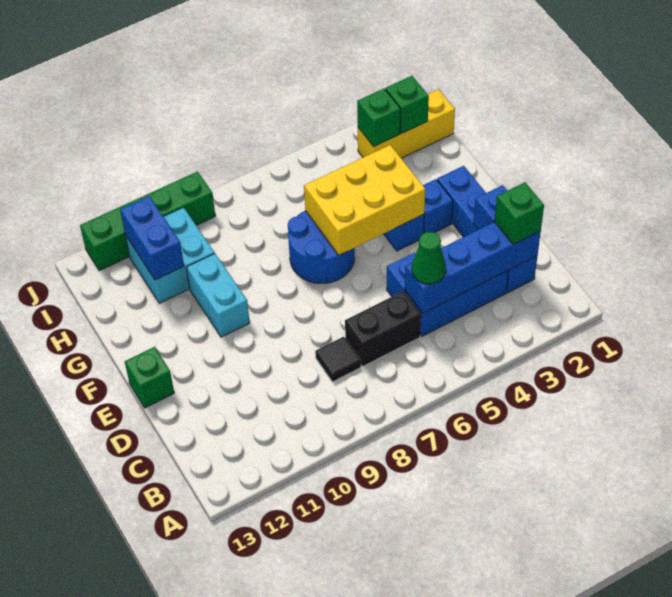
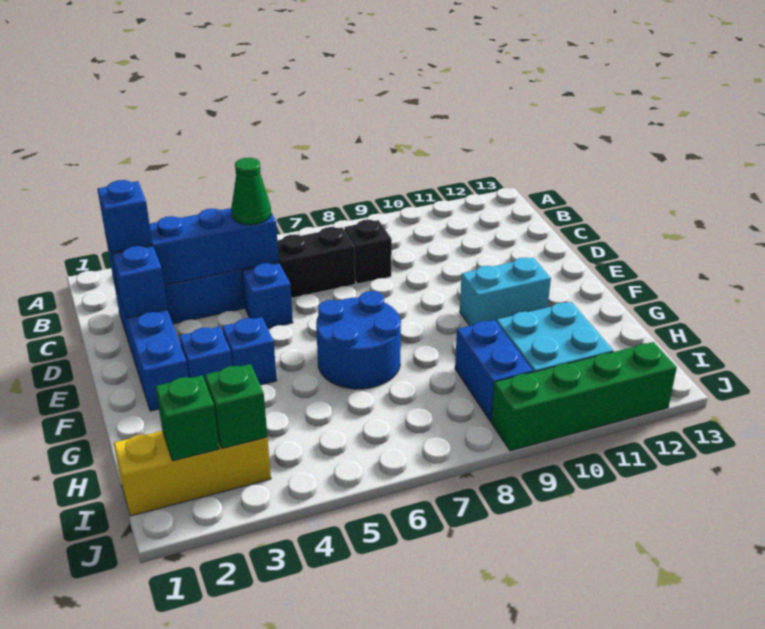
green brick C2 level 3 -> blue brick C2 level 3
black tile C8 level 1 -> black brick C8 level 1
green brick E13 level 1 -> none
yellow brick F4:G6 level 2 -> none
cyan brick F10:G10 level 1 -> cyan brick F10:F11 level 1
blue brick H11:I11 level 2 -> blue brick H9:I9 level 1

